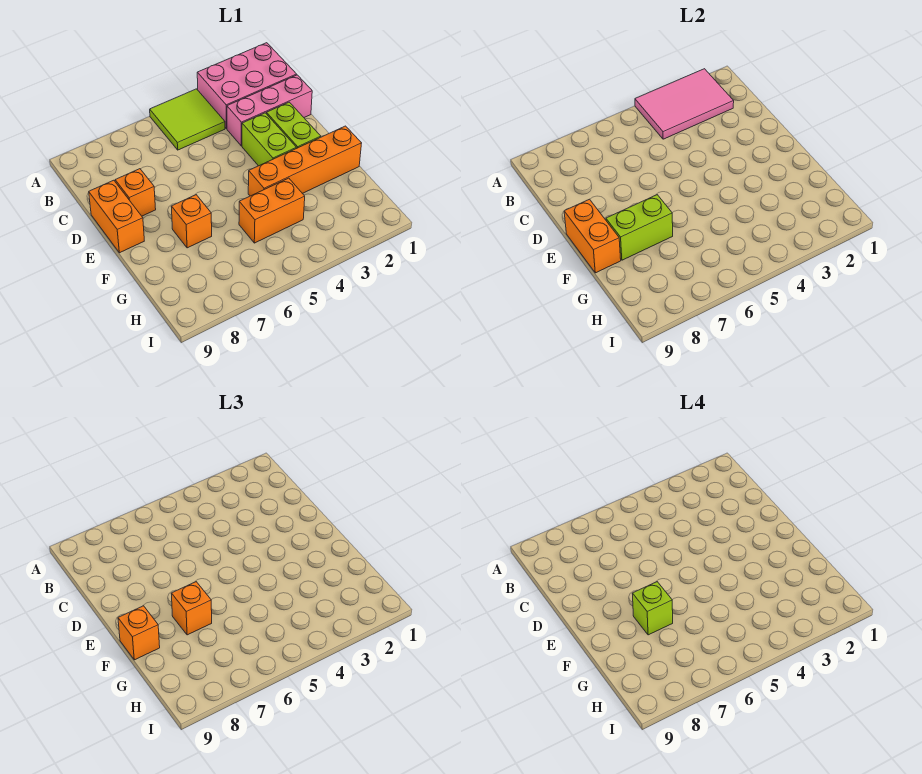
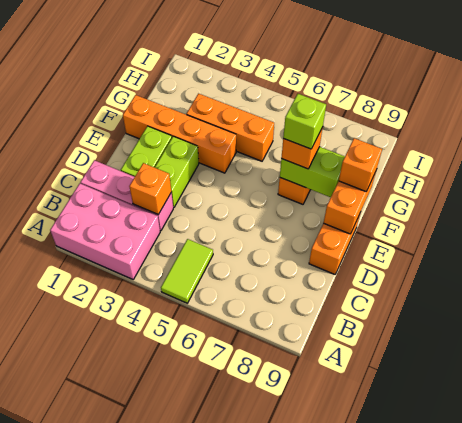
pink tile A2:B4 level 2 -> none
lime tile A4:B5 level 1 -> lime tile A5:B5 level 1
orange brick D8 level 1 -> orange brick C3 level 2
orange brick G4:G5 level 1 -> orange brick G3:G5 level 1

